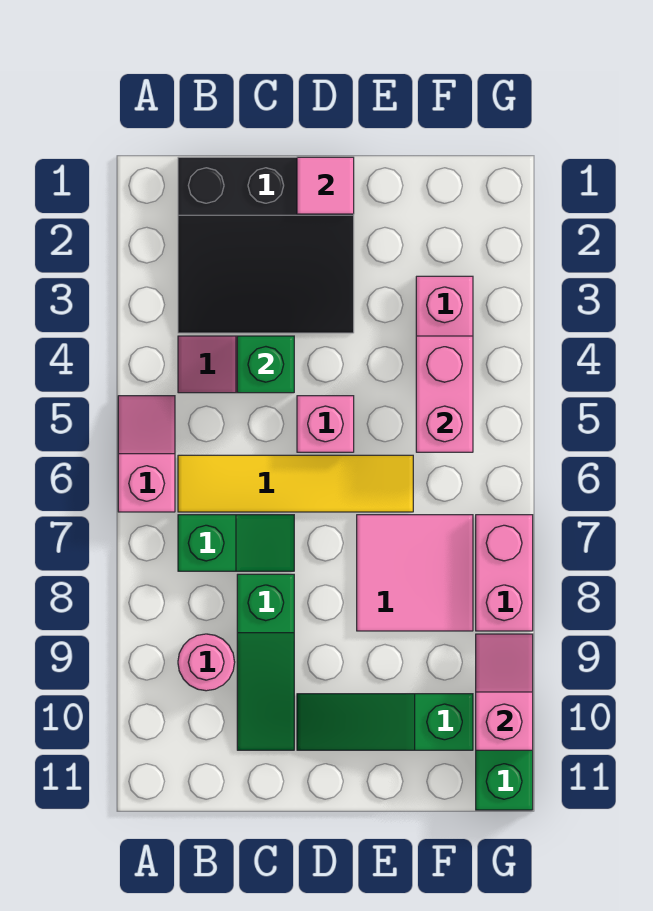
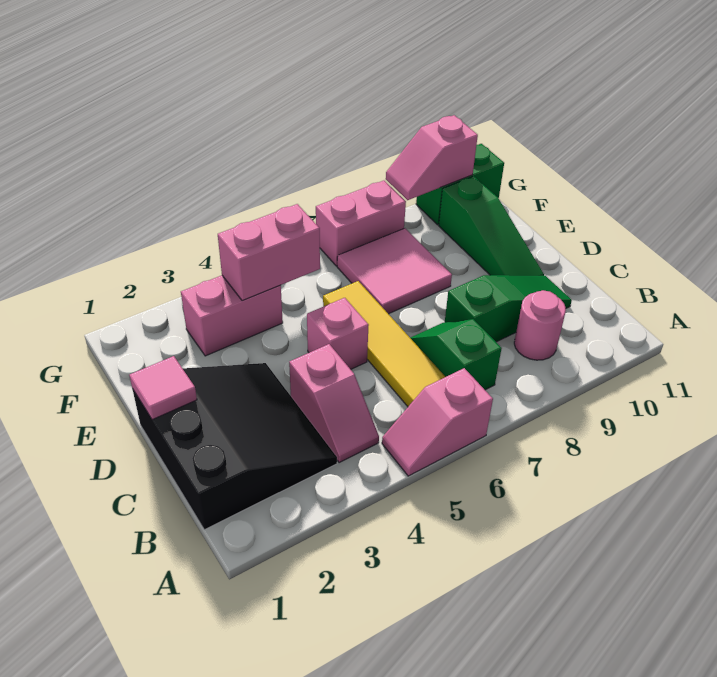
green brick C4 level 2 -> none

